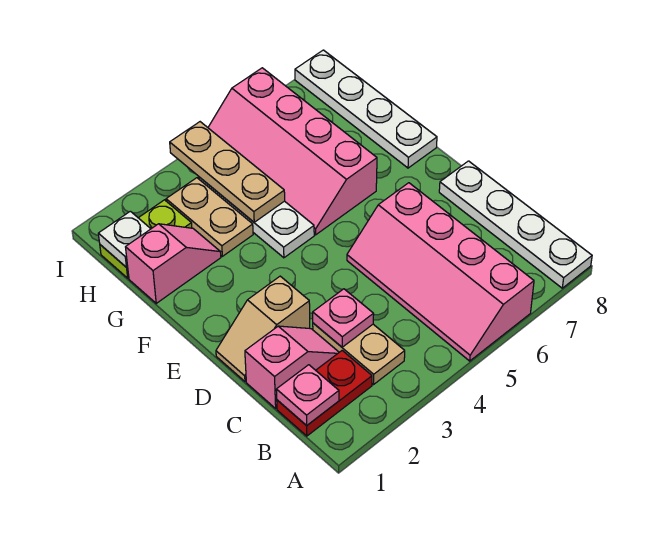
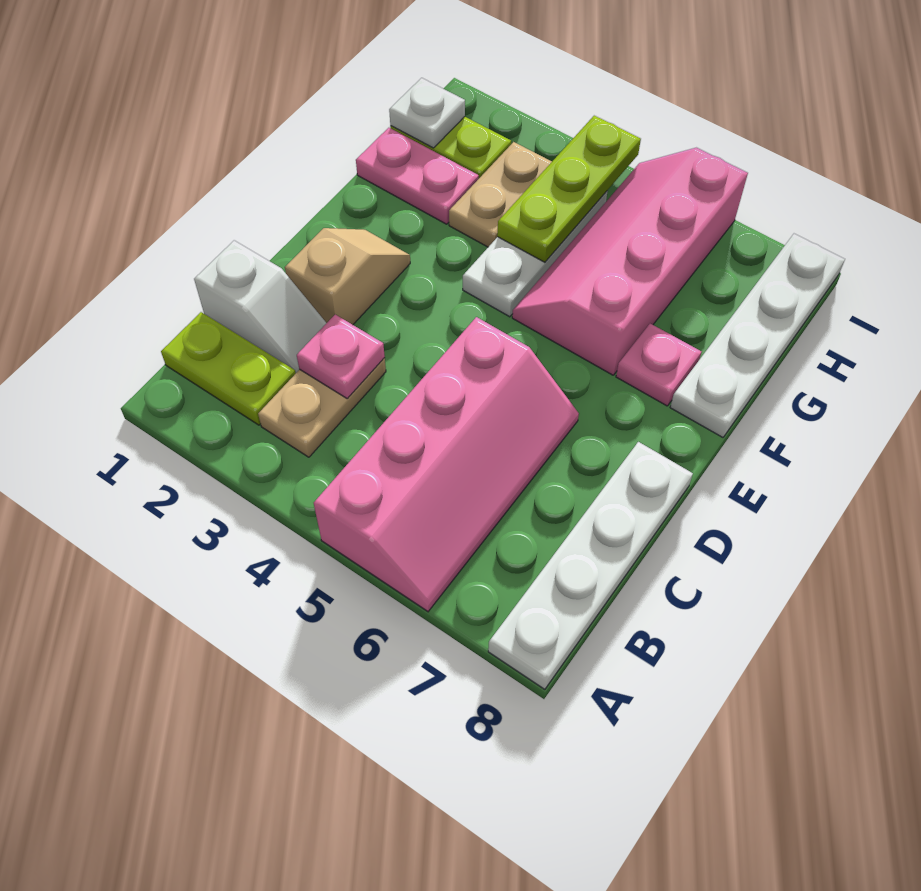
pink slope A5:D6 level 1 top 6 -> pink slope A5:D6 level 1 top 5
red plate B1:B2 level 1 -> lime plate B1:B2 level 1
pink plate B1 level 2 -> pink plate F7 level 1
pink slope C1:C2 level 1 top 1 -> white slope C1:C2 level 1 top 1
tan slope D1:D2 level 1 top 2 -> tan slope D2:E2 level 1 top D
pink slope G1:G2 level 1 top 1 -> pink plate G1:G2 level 1
tan plate G4:I4 level 2 -> lime plate G4:I4 level 2

